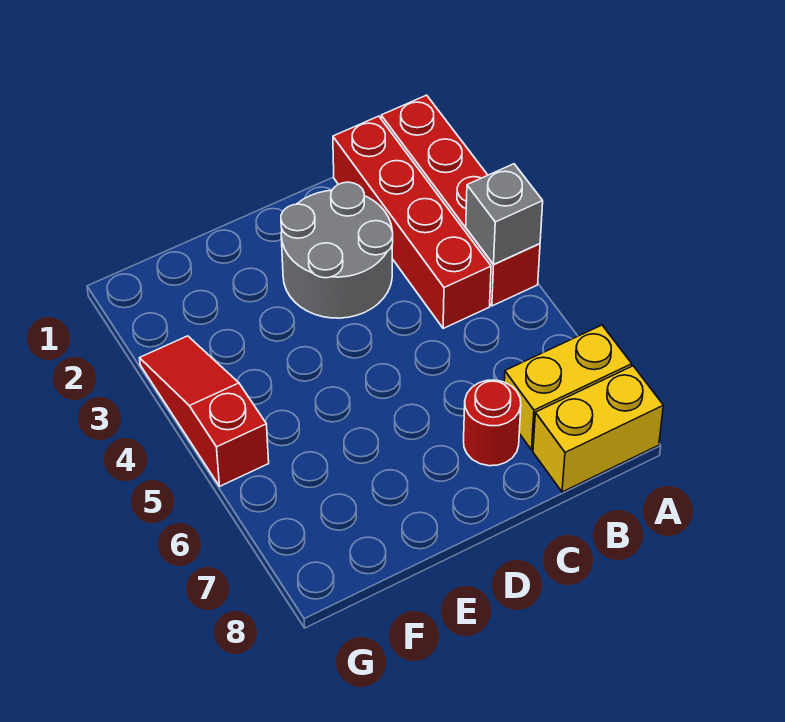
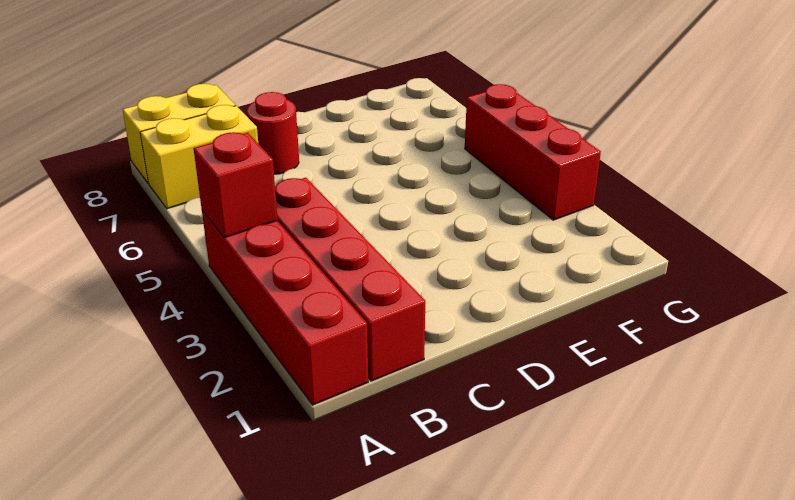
grey brick A4 level 2 -> red brick A4 level 2
grey round brick C2:D3 level 1 -> none
red slope G3:G5 level 1 top 5 -> red brick G3:G5 level 1

